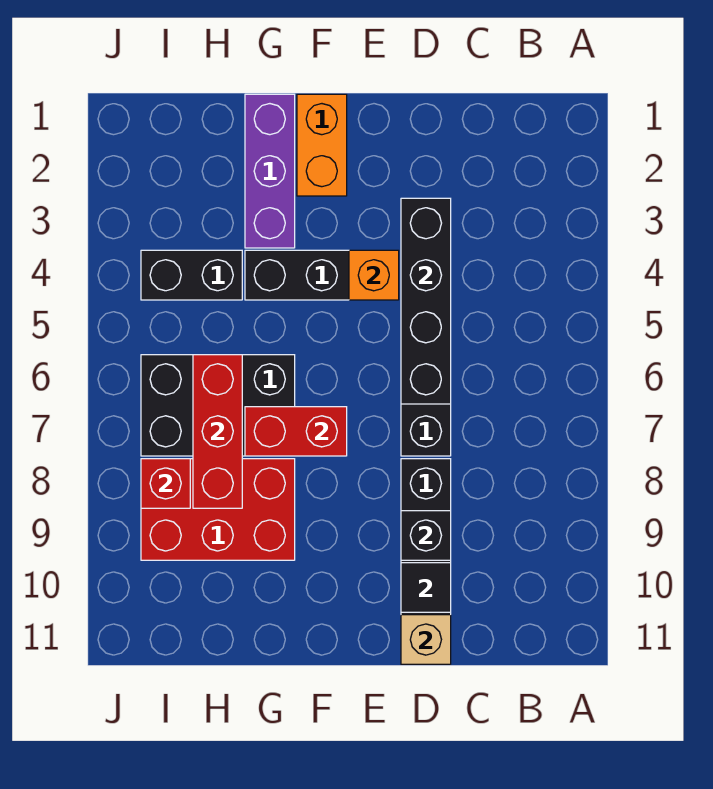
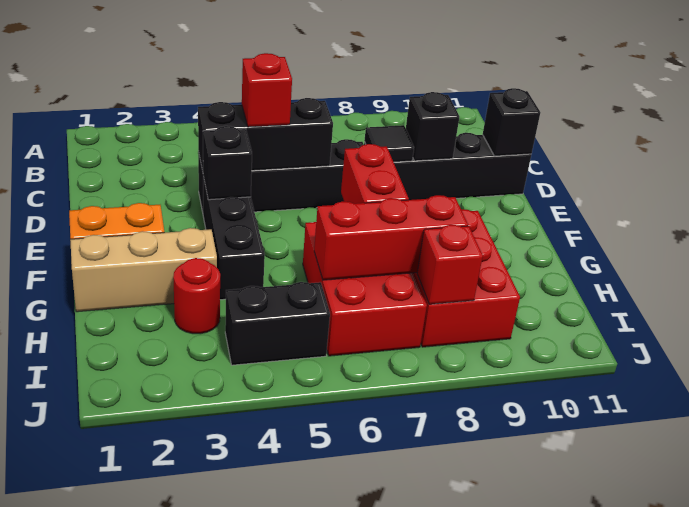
black brick D3:D6 level 2 -> black brick D4:D6 level 2
none -> red brick D5 level 3
black tile D10 level 2 -> black tile D8 level 2
tan brick D11 level 2 -> black brick D11 level 2
orange brick E4 level 2 -> black brick E4 level 2
purple brick G1:G3 level 1 -> tan brick G1:G3 level 1
black brick G6:I7 level 1 -> red brick G6:I7 level 1
none -> red round brick H3 level 1
black brick H4:I4 level 1 -> black brick I4:I5 level 1

